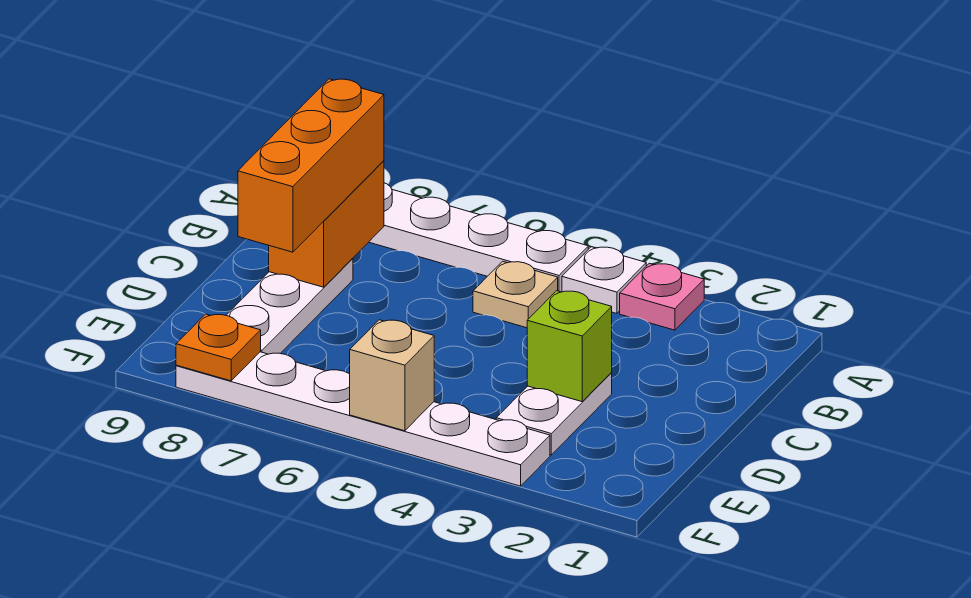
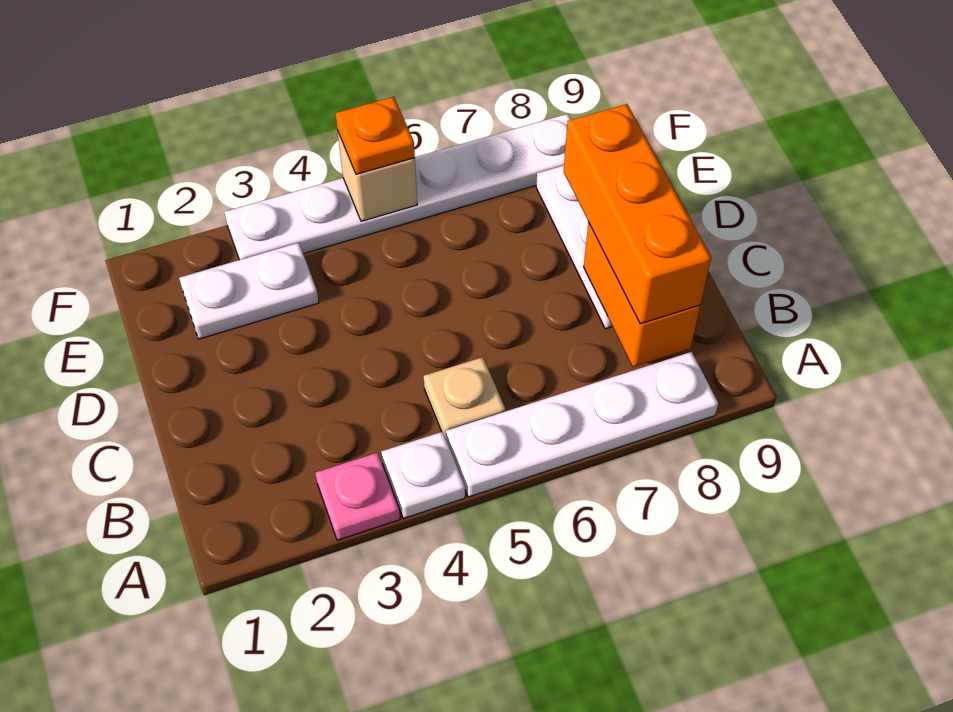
white plate D3:E3 level 1 -> white plate E2:E3 level 1
lime brick D3 level 2 -> none
orange plate F8 level 2 -> orange plate F5 level 3

